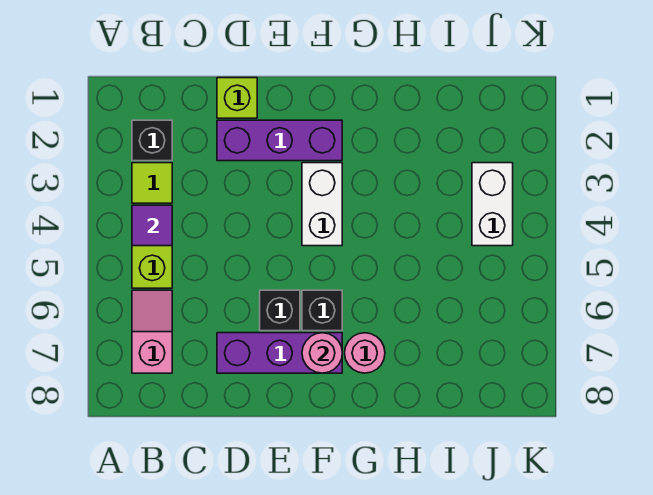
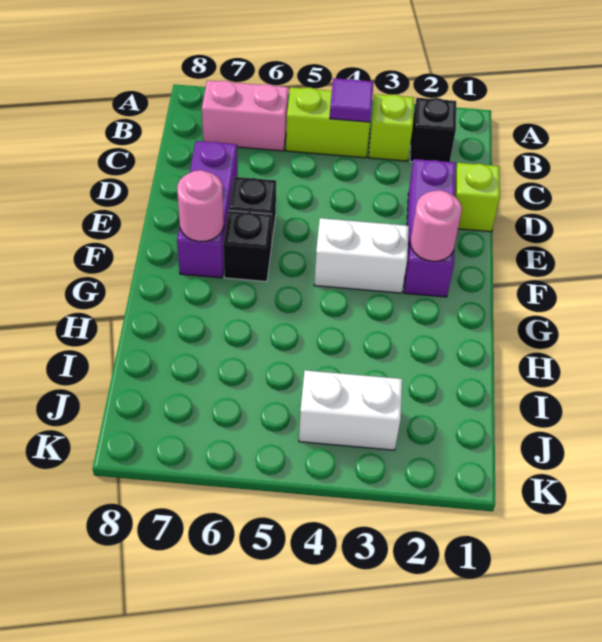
lime tile B3 level 1 -> lime brick B3 level 1
pink slope B6:B7 level 1 top 7 -> pink brick B6:B7 level 1
pink round brick G7 level 1 -> pink round brick F2 level 2

